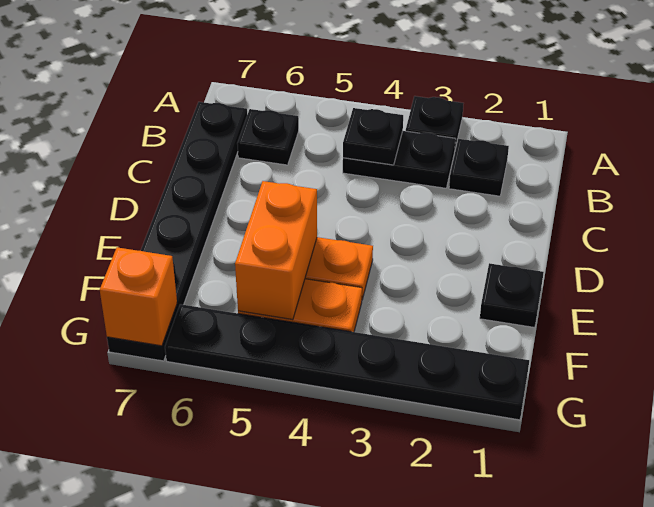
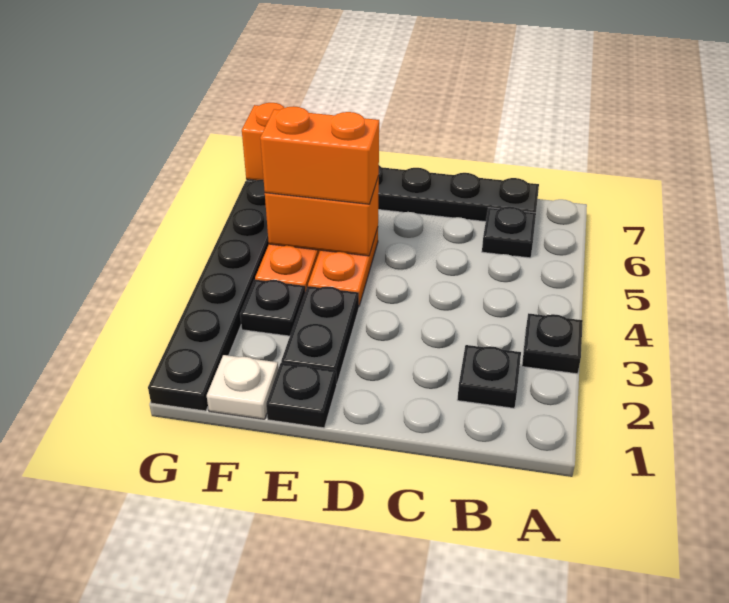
black plate B3:B4 level 1 -> black plate E2:E3 level 1
black plate B4 level 2 -> black plate F3 level 1
none -> orange brick E5:F5 level 3
none -> white plate F1 level 1

